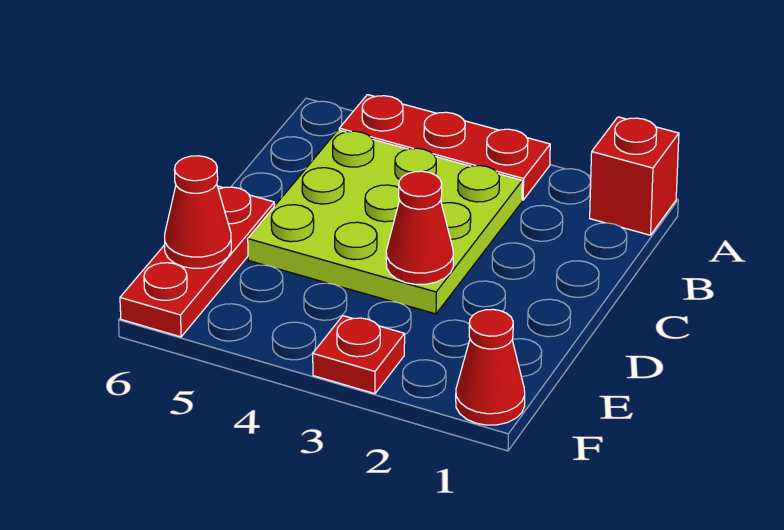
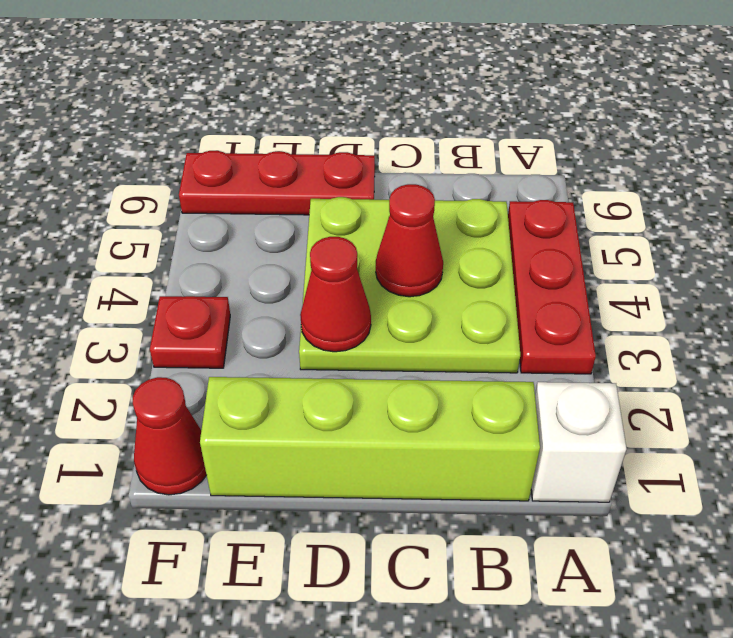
red brick A1 level 1 -> white brick A1 level 1
none -> lime brick B1:E1 level 1
red cone E6 level 2 -> red cone C4 level 2

